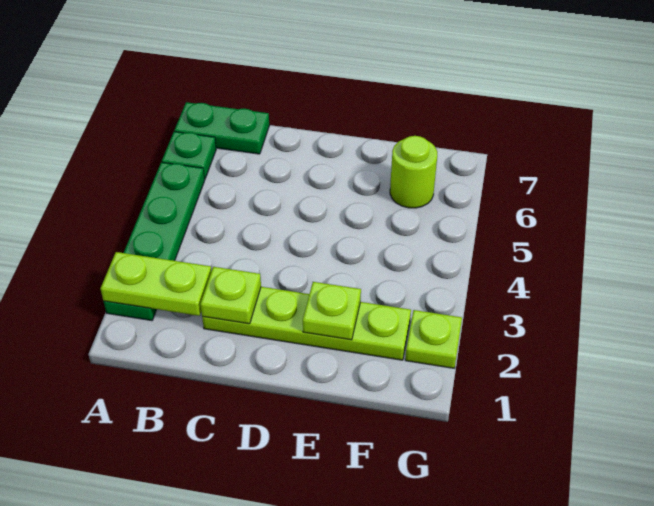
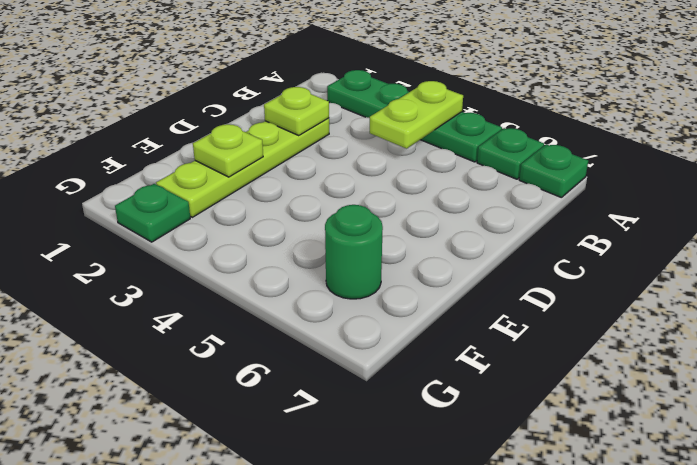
lime plate A2:B2 level 2 -> lime plate A4:B4 level 2
green plate A7:B7 level 1 -> green plate A7 level 1
lime round brick F6 level 1 -> green round brick F6 level 1
lime plate G2 level 1 -> green plate G2 level 1

